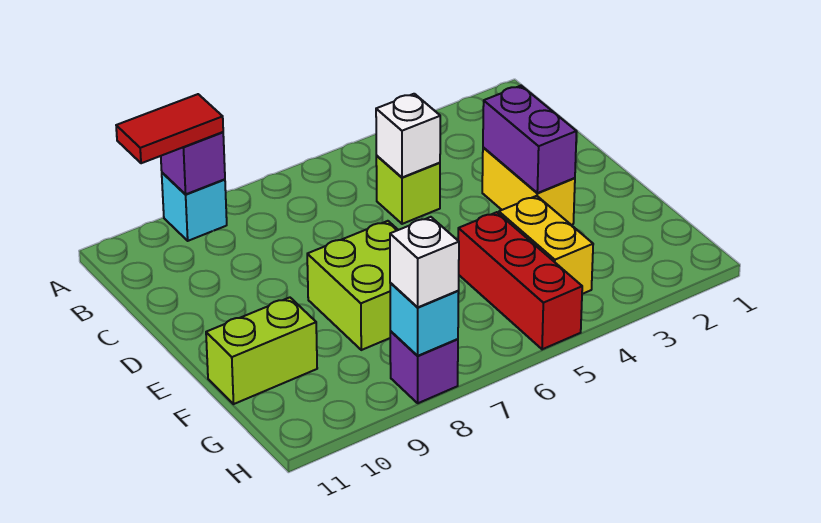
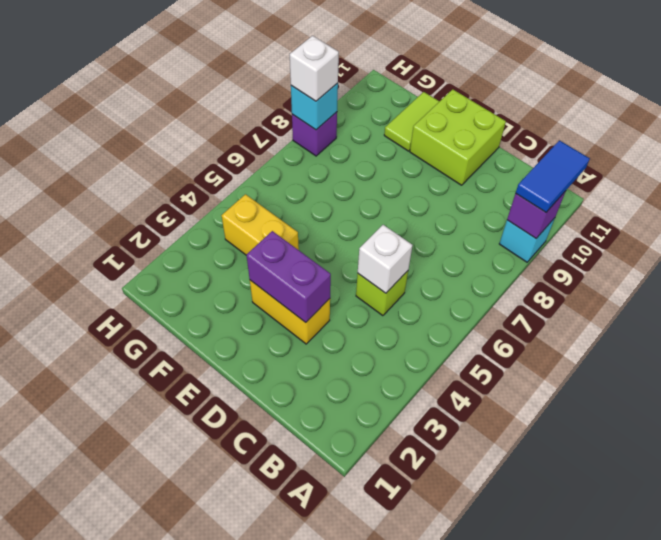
red tile A9:A10 level 3 -> blue tile A9:A10 level 3
lime brick E7:F8 level 1 -> lime brick D10:E11 level 1
red brick F5:H5 level 1 -> none
lime brick F10:F11 level 1 -> lime tile F10:F11 level 1

